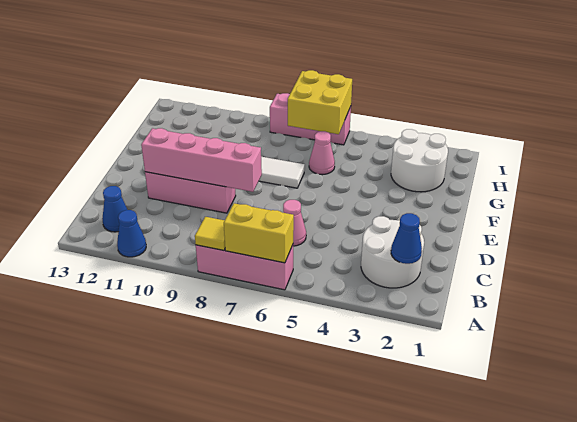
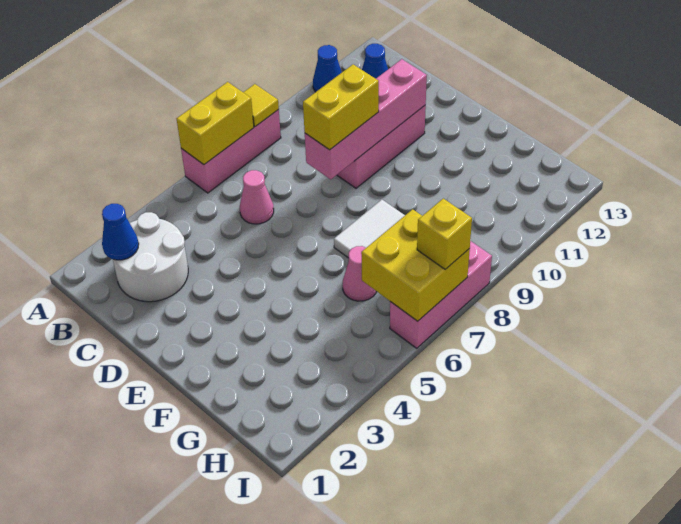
none -> yellow brick D8:D9 level 3
white round brick G2:H3 level 1 -> none
none -> yellow brick I7 level 3

